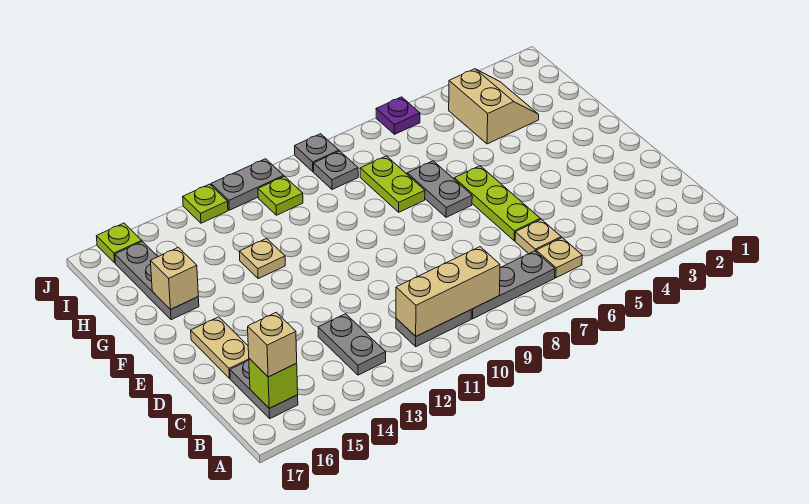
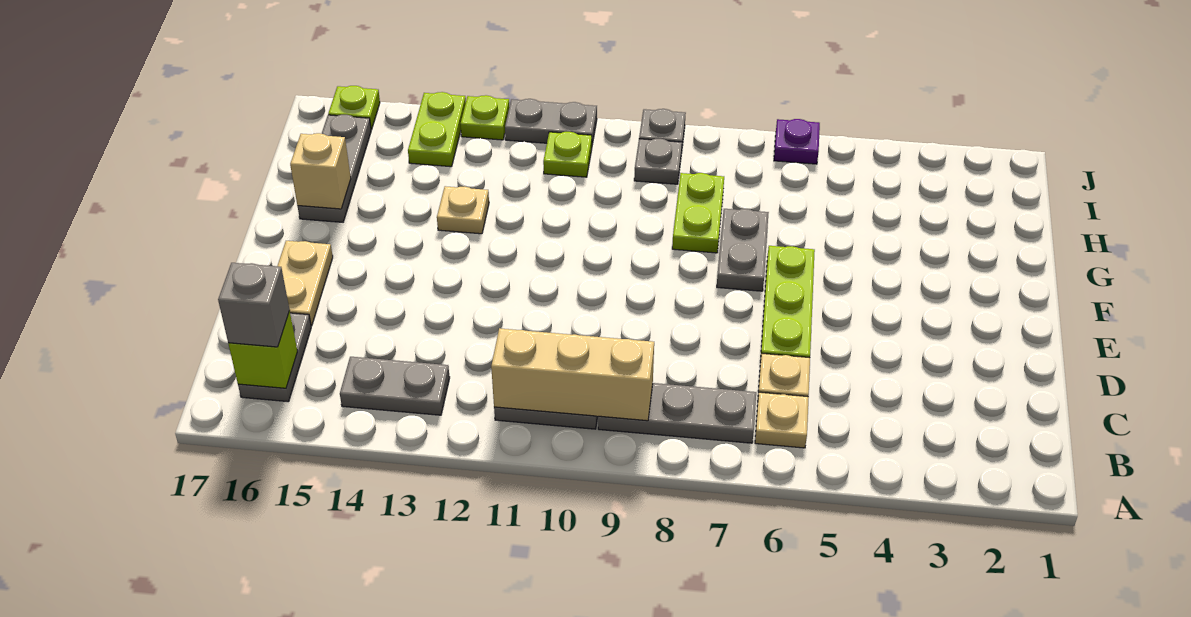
grey plate B13:C13 level 1 -> grey plate B13:B14 level 1
tan brick B16 level 3 -> grey brick B16 level 3
tan slope H3:I4 level 1 top 4 -> none
none -> lime plate I14:J14 level 1

